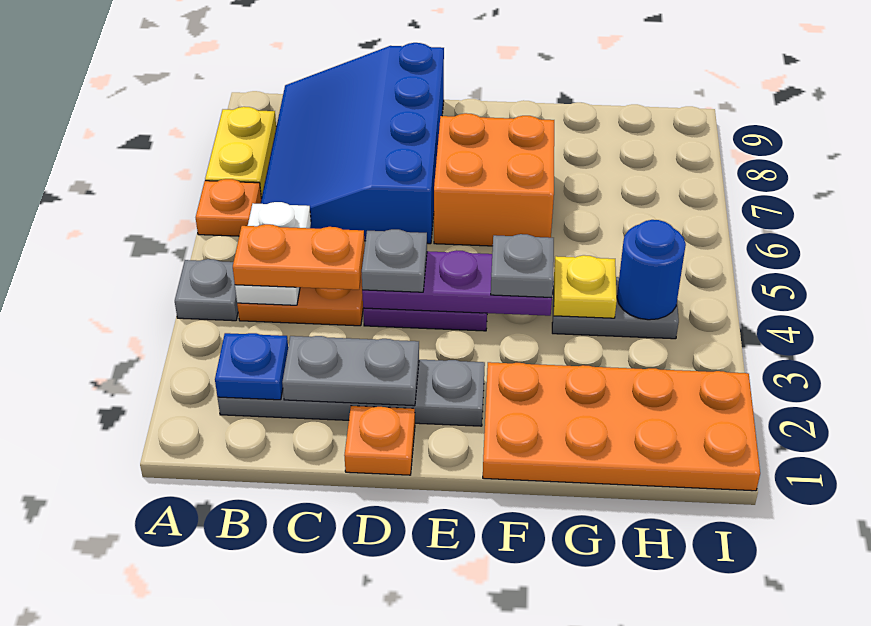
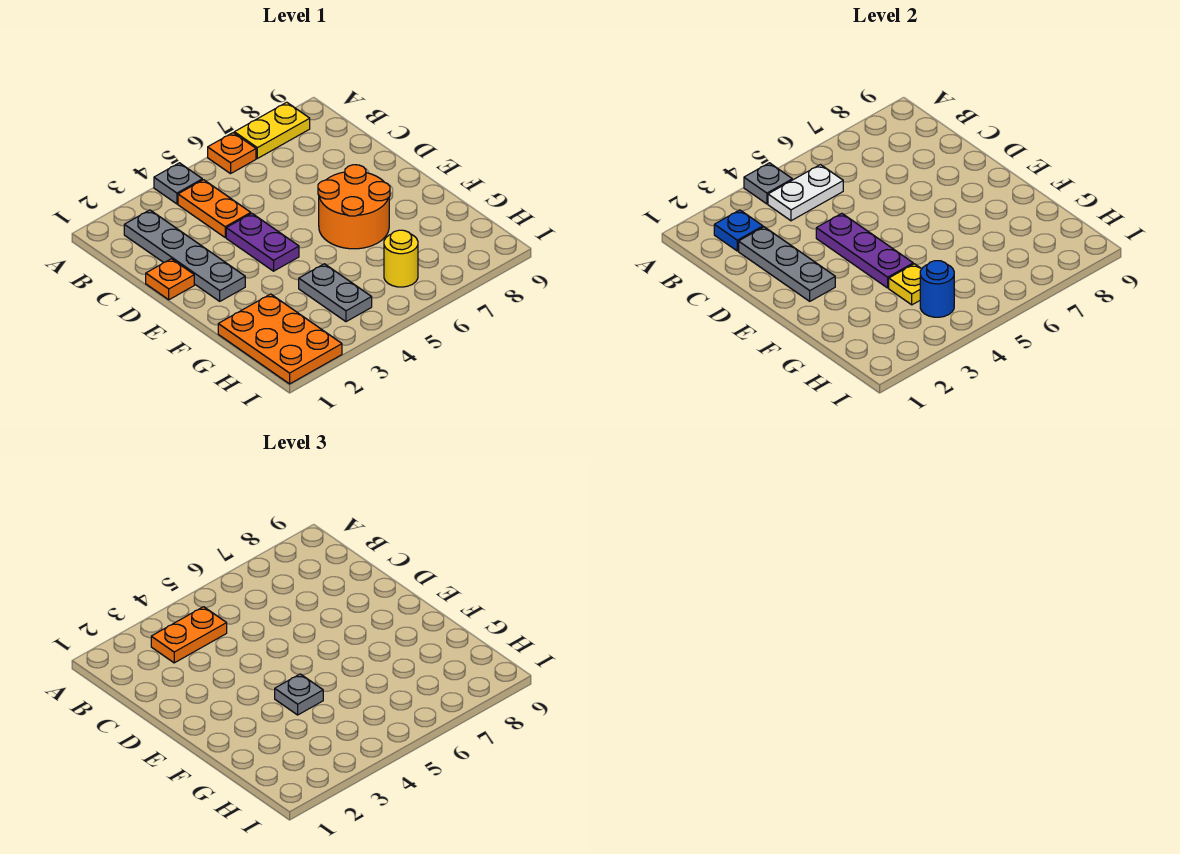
orange plate B4:C4 level 3 -> orange plate B3:B4 level 3
blue slope B6:D9 level 1 top D -> none
grey plate C2:D2 level 2 -> grey plate C2:E2 level 2
grey plate D4 level 3 -> grey plate A4 level 2
orange brick E6:F7 level 1 -> orange round brick E6:F7 level 1
orange plate F1:I2 level 1 -> orange plate G1:I2 level 1
none -> yellow round brick H6 level 1

